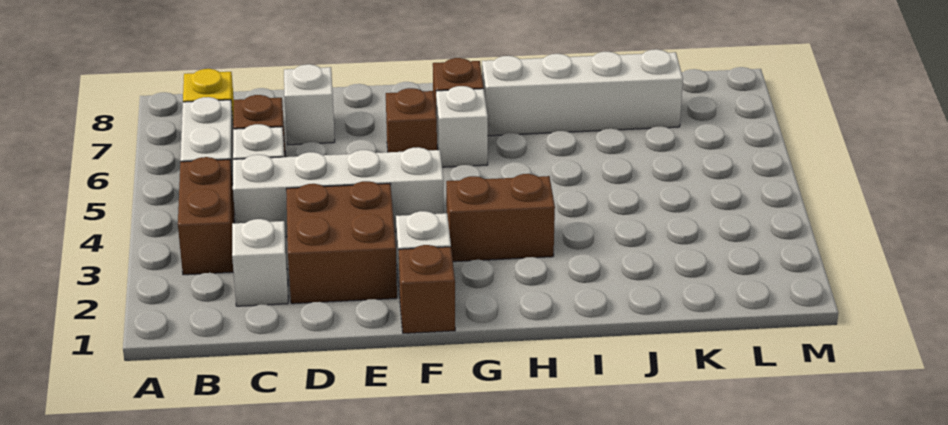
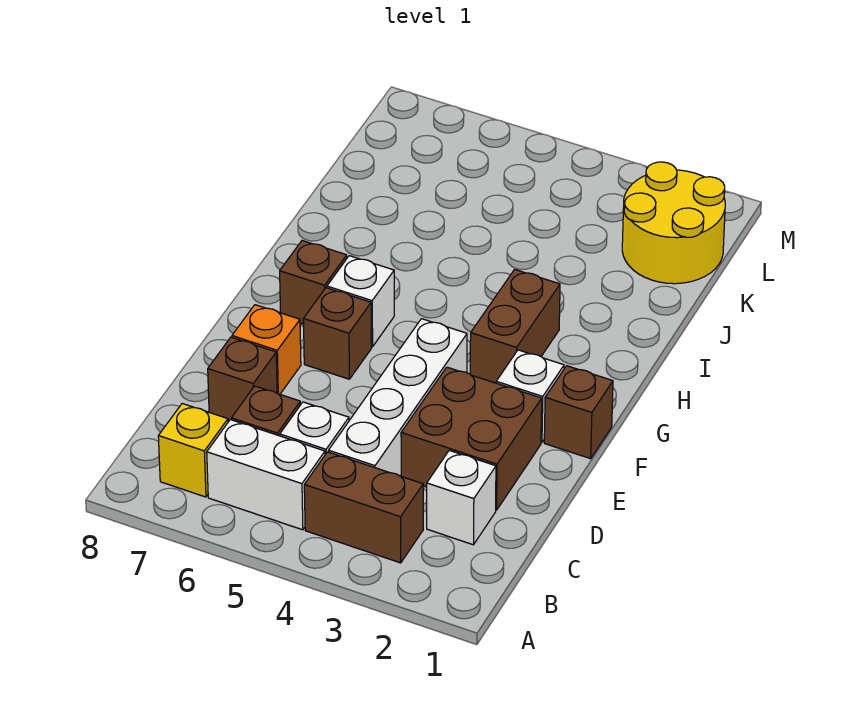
white brick D7 level 1 -> brown brick D7 level 1
none -> orange brick E7 level 1
white brick H7:K7 level 1 -> none
none -> yellow round brick K1:L2 level 1

